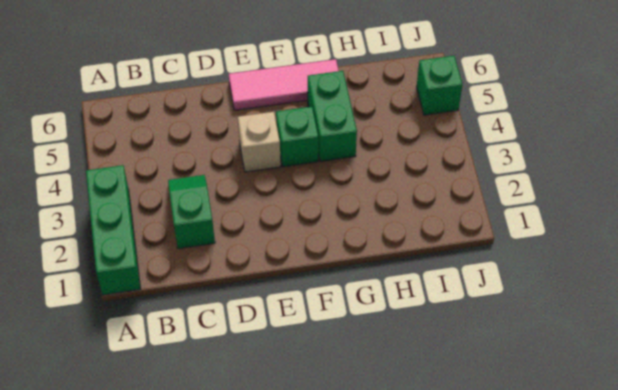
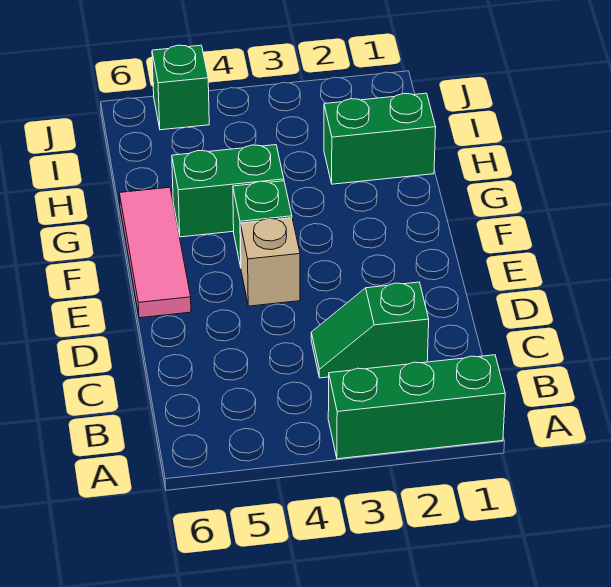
none -> green brick H1:H2 level 1

